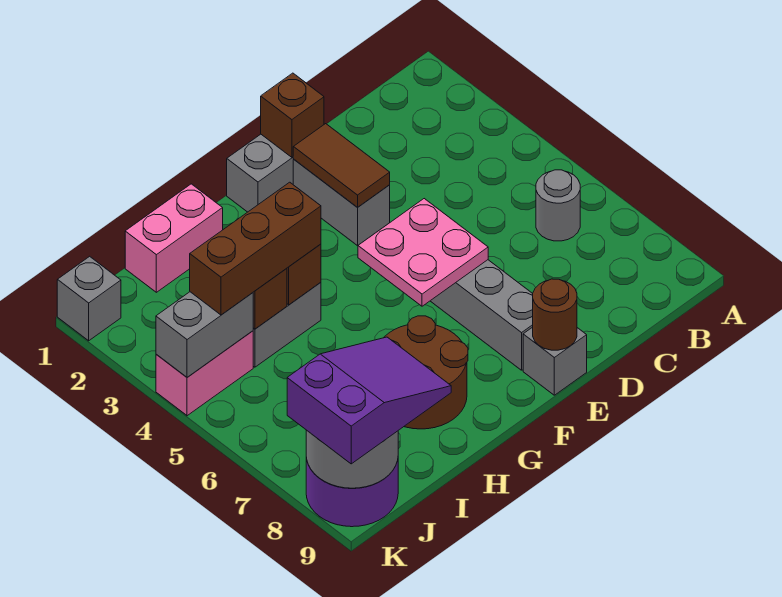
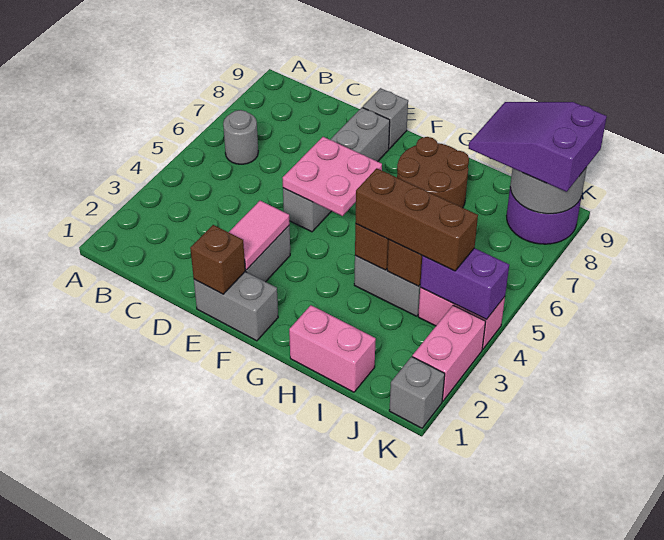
brown tile E2:E3 level 2 -> pink tile E2:E3 level 2
brown round brick E9 level 2 -> none
grey brick J4:K4 level 2 -> purple brick J4:K4 level 2
none -> pink brick K2:K3 level 1

